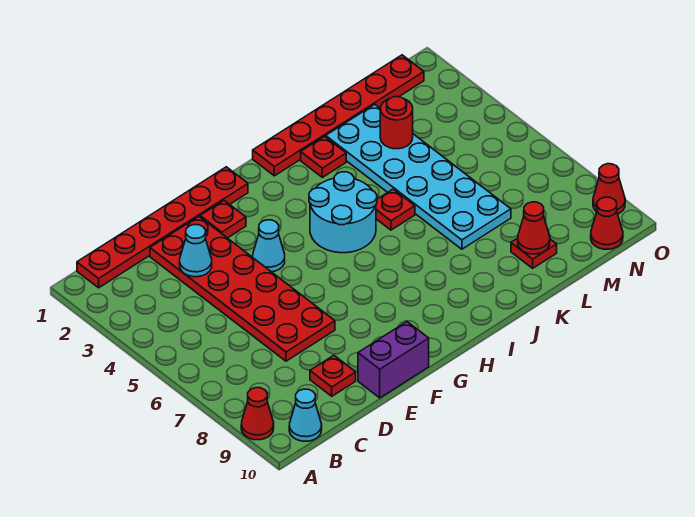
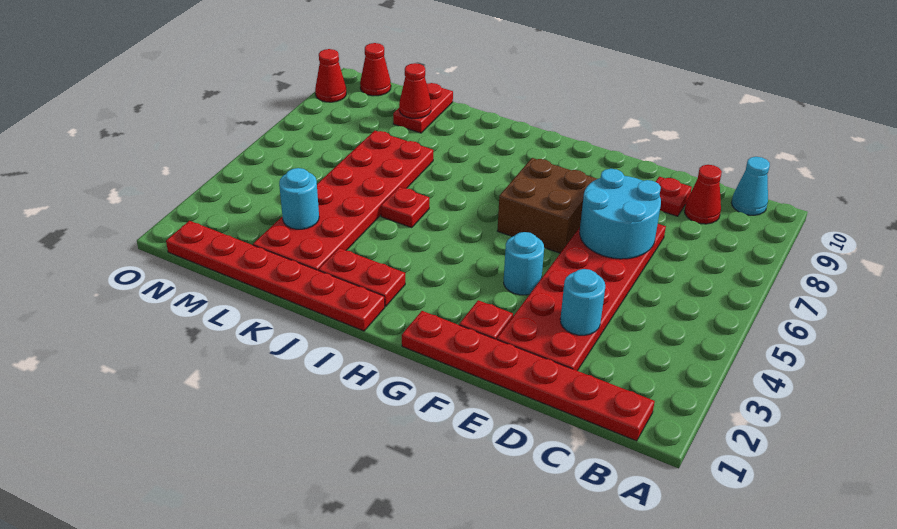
red cone A9 level 1 -> red cone C9 level 1
cyan cone D3 level 2 -> cyan round brick D3 level 2
purple brick E10:F10 level 1 -> none
cyan cone F4 level 1 -> cyan round brick F4 level 1
none -> brown brick F6:G7 level 1
cyan round brick H4:I5 level 1 -> cyan round brick D6:E7 level 2
red plate J2 level 1 -> red plate I2:J2 level 1
cyan plate K2:L7 level 1 -> red plate K2:L7 level 1
red round brick L3 level 2 -> cyan round brick L3 level 2
red plate L9 level 1 -> red plate L9:L10 level 1

